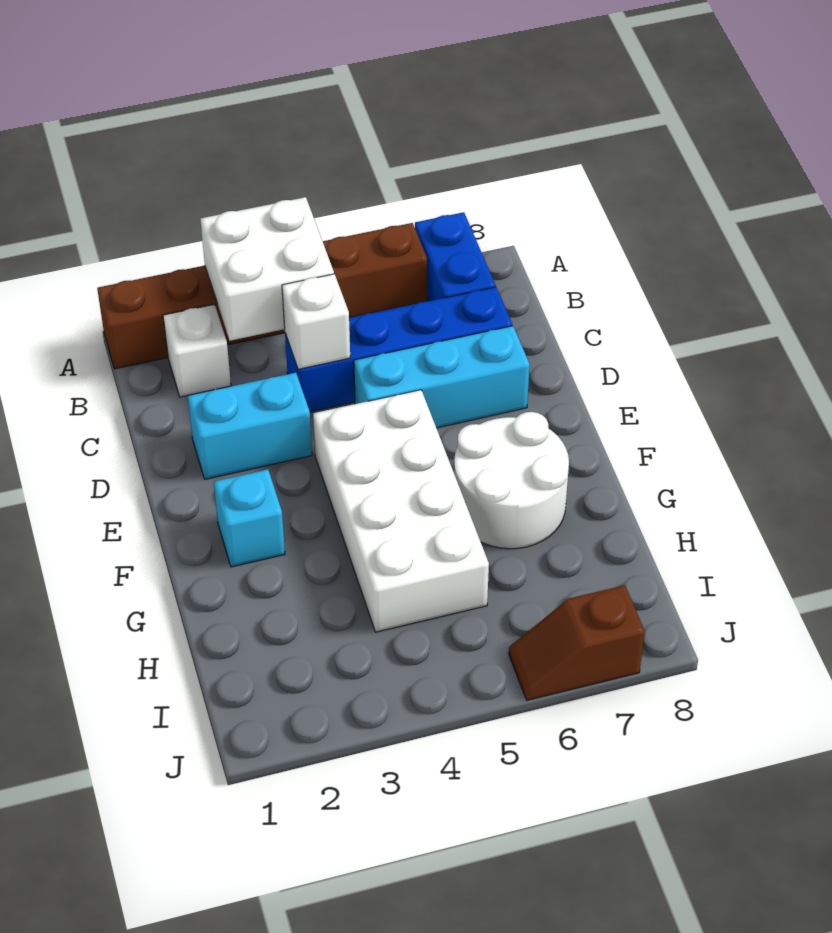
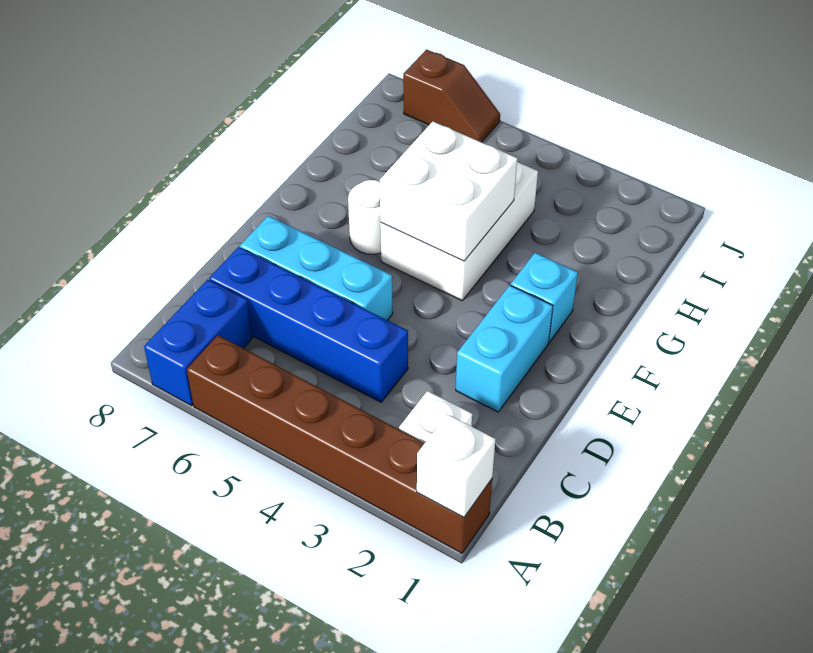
white brick A3:B4 level 2 -> white brick F4:G5 level 2
white brick C4 level 2 -> white brick A1 level 2
cyan brick D2:D3 level 1 -> cyan brick D2:E2 level 1
white brick E4:H5 level 1 -> white brick F4:H5 level 1
white round brick F6:G7 level 1 -> white round brick F6 level 1

